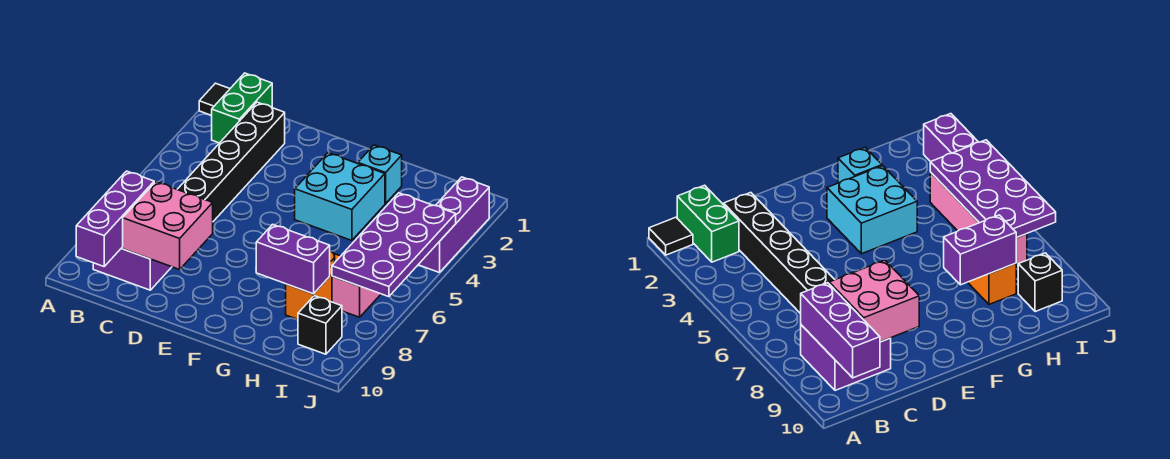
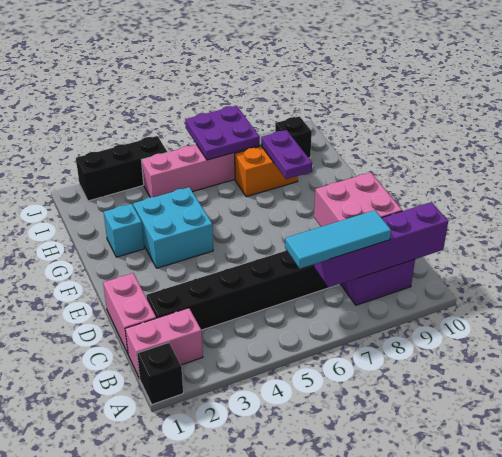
black tile A1 level 1 -> black brick A1 level 1
green brick B1:B2 level 1 -> pink brick B1:B2 level 1
none -> cyan tile B6:B8 level 3
purple brick B8:B10 level 2 -> purple brick B7:B10 level 2
none -> pink brick C1:D1 level 1
purple brick G8:H8 level 2 -> purple plate G8:H8 level 2
purple plate I4:J7 level 2 -> purple plate I6:J7 level 2
purple brick J2:J4 level 1 -> black brick J2:J4 level 1

